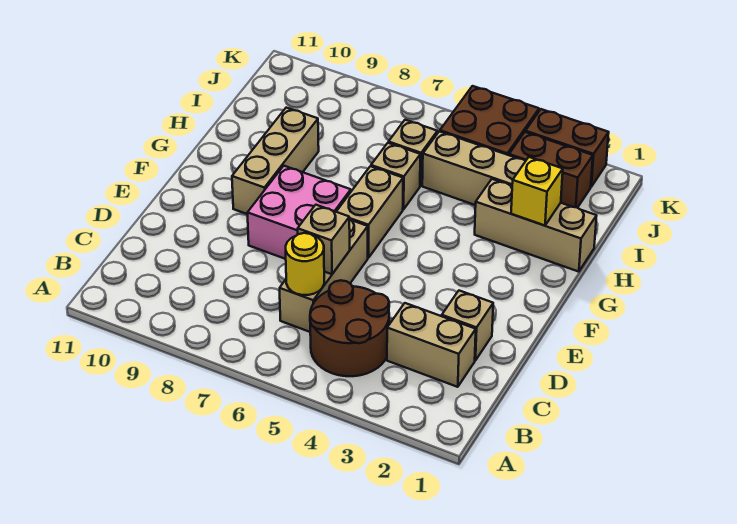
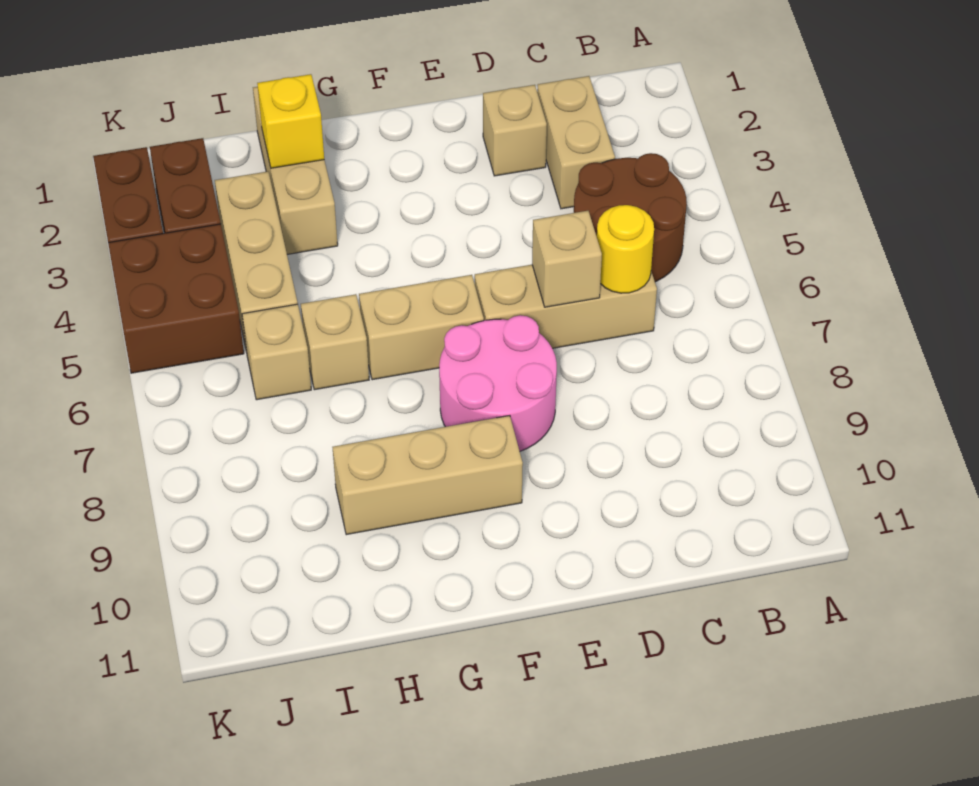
pink brick E7:F8 level 1 -> pink round brick E7:F8 level 1

